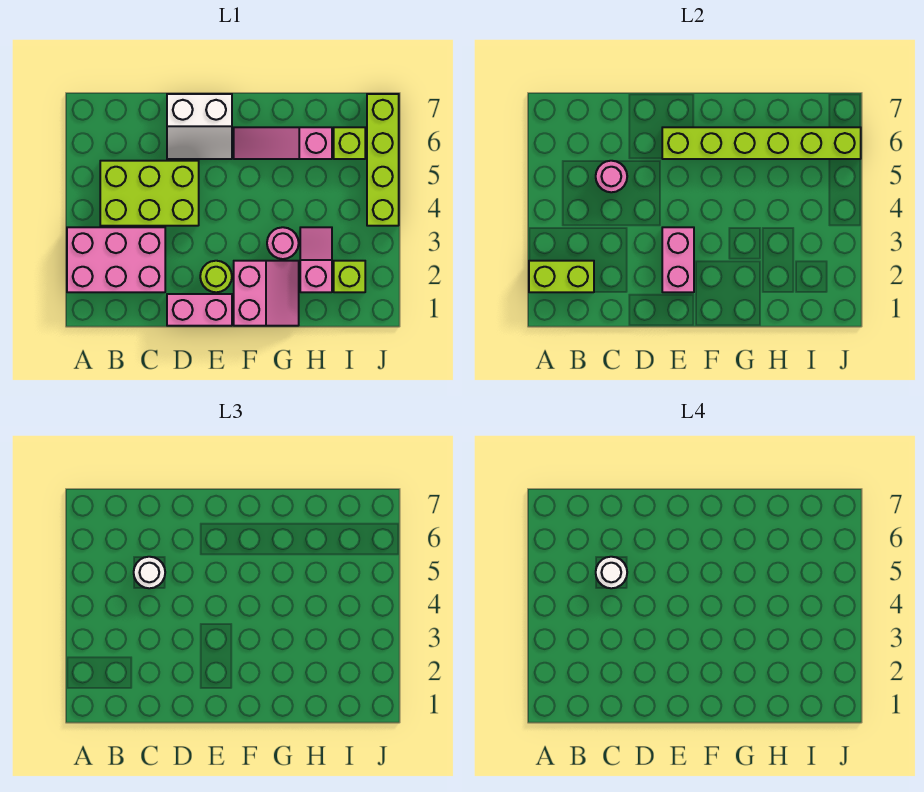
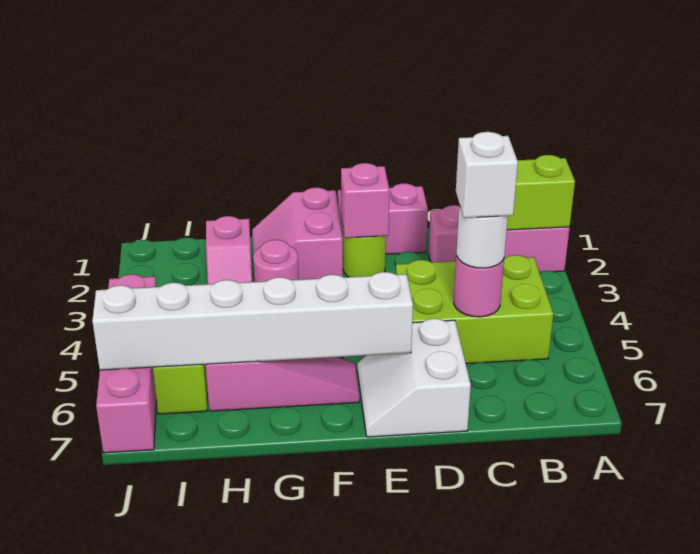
pink brick A2:C3 level 1 -> pink brick A2:C2 level 1
white round brick C5 level 4 -> white brick C5 level 4
white slope D6:E7 level 1 top 7 -> white slope D6:E7 level 1 top D
pink brick E2:E3 level 2 -> pink brick E2 level 2
lime brick E6:J6 level 2 -> white brick E6:J6 level 2
lime brick I2 level 1 -> none
lime brick J4:J7 level 1 -> pink brick J4:J7 level 1

